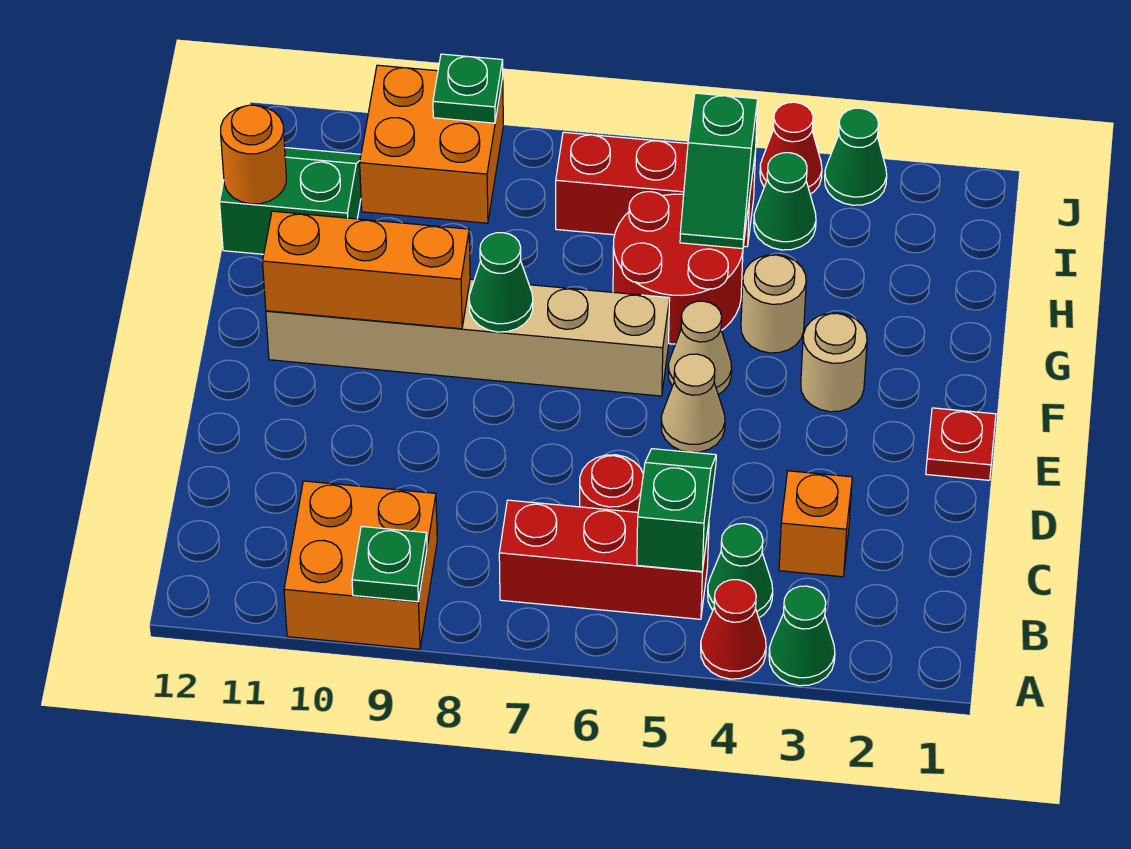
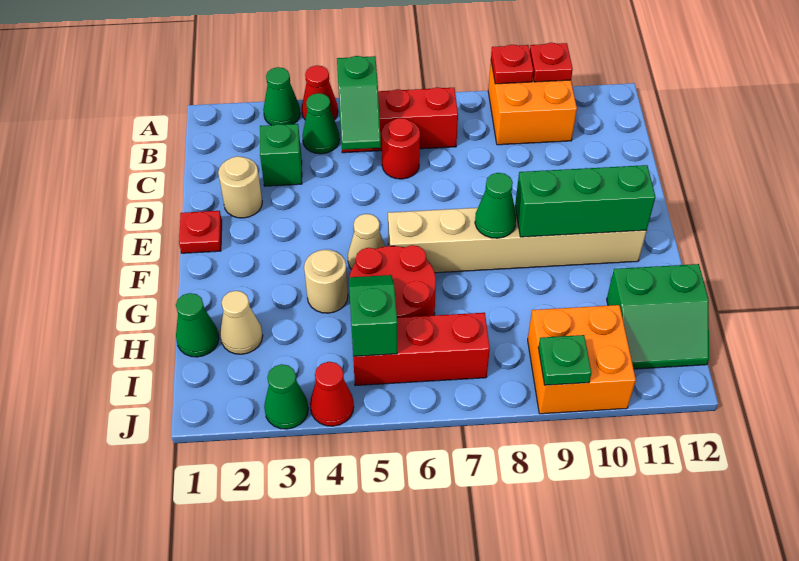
green plate A9 level 2 -> red plate A9 level 2
none -> red plate A10 level 2
orange brick C3 level 1 -> green brick C3 level 1
tan cone E5 level 1 -> tan cone H2 level 1
tan round brick F3 level 1 -> tan round brick D2 level 1
orange brick F9:F11 level 2 -> green brick F9:F11 level 2
orange round brick H12 level 2 -> none
green cone I4 level 1 -> green cone H1 level 1

